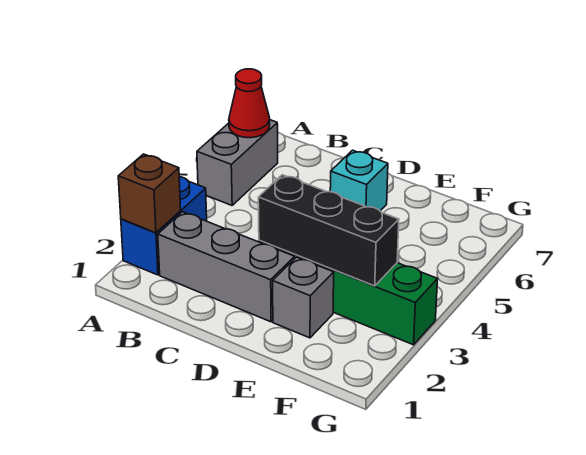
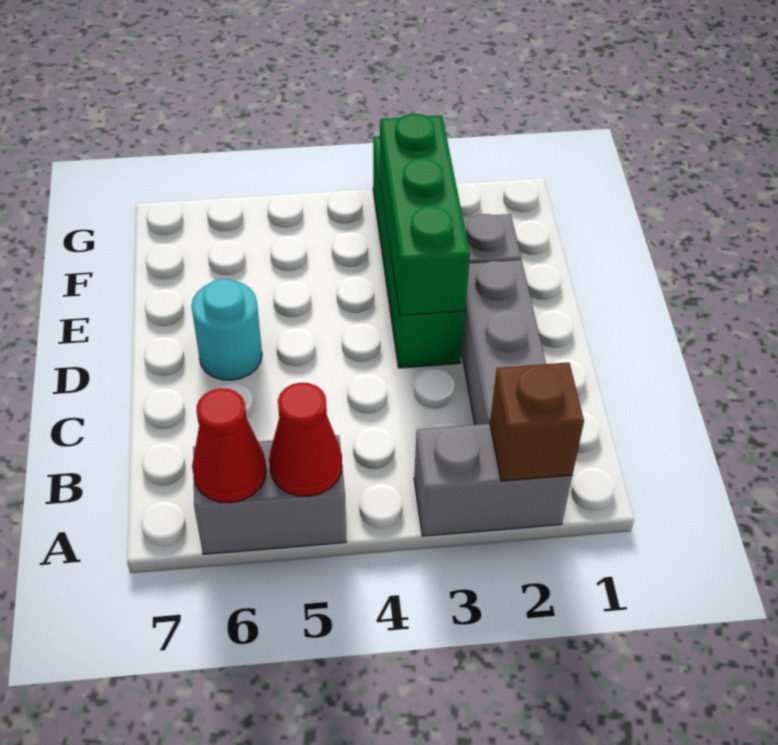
blue brick A2:A3 level 1 -> grey brick A2:A3 level 1
none -> red cone A5 level 2
black brick D3:F3 level 2 -> green brick D3:F3 level 2
cyan brick D6 level 1 -> cyan round brick D6 level 1

